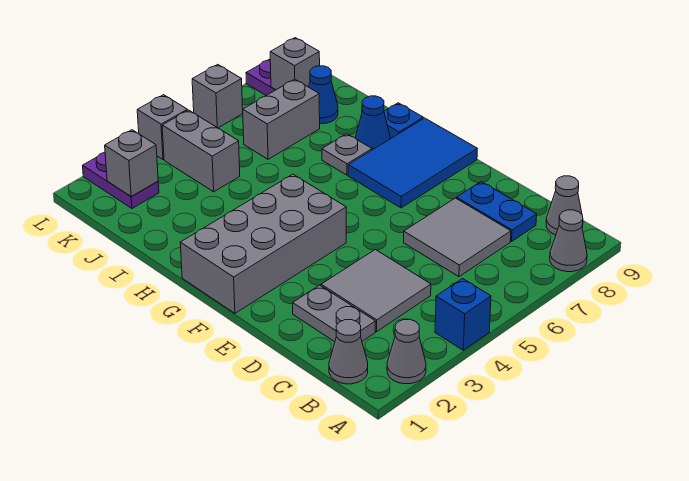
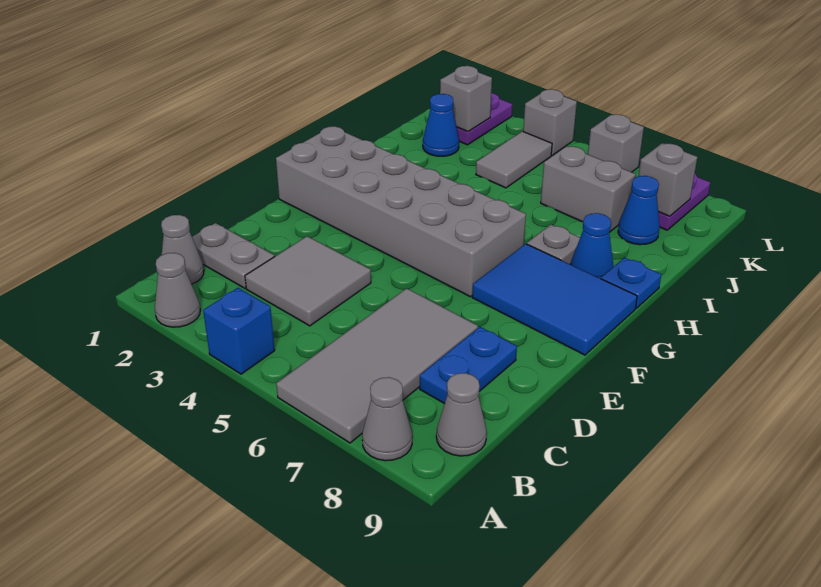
grey plate C2:D2 level 1 -> grey plate C1:C2 level 1
grey tile C6:D7 level 1 -> grey tile A6:D7 level 1
grey brick F1:G4 level 1 -> grey brick F1:G6 level 1
none -> blue cone J2 level 1
grey brick J4:K4 level 1 -> grey tile J4:K4 level 1

